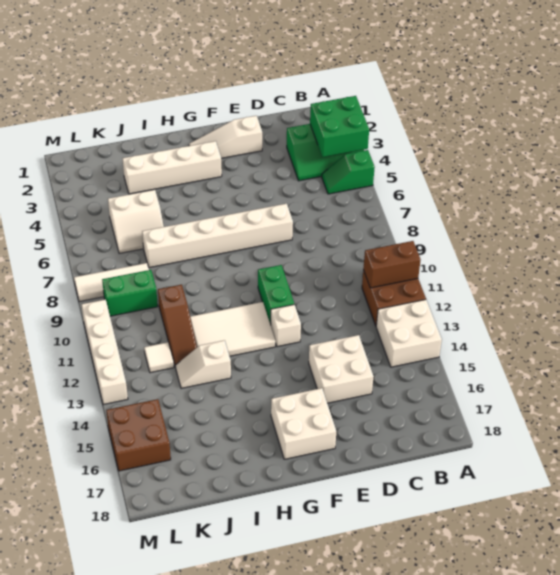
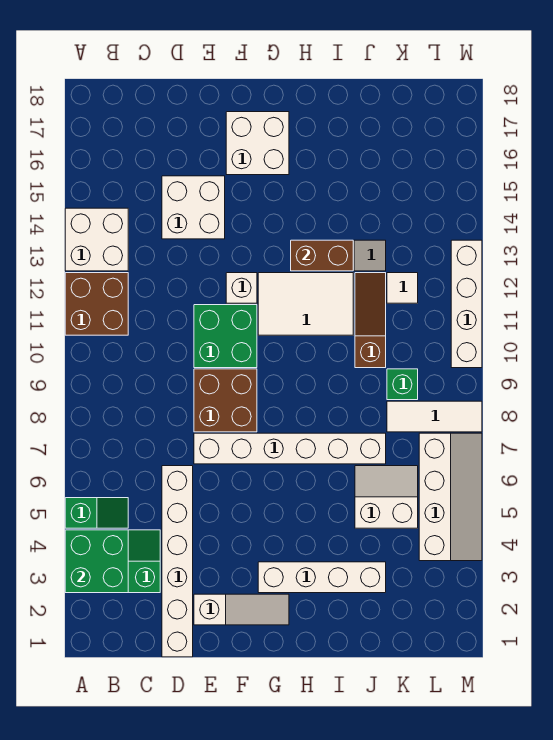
brown brick A11:B11 level 2 -> brown brick H13:I13 level 2
none -> white brick D1:D6 level 1
green brick F10:F11 level 1 -> green brick E10:F11 level 1
green brick K9:L9 level 1 -> green brick K9 level 1
none -> white slope L4:M7 level 1 top L
brown brick L15:M16 level 1 -> brown brick E8:F9 level 1

